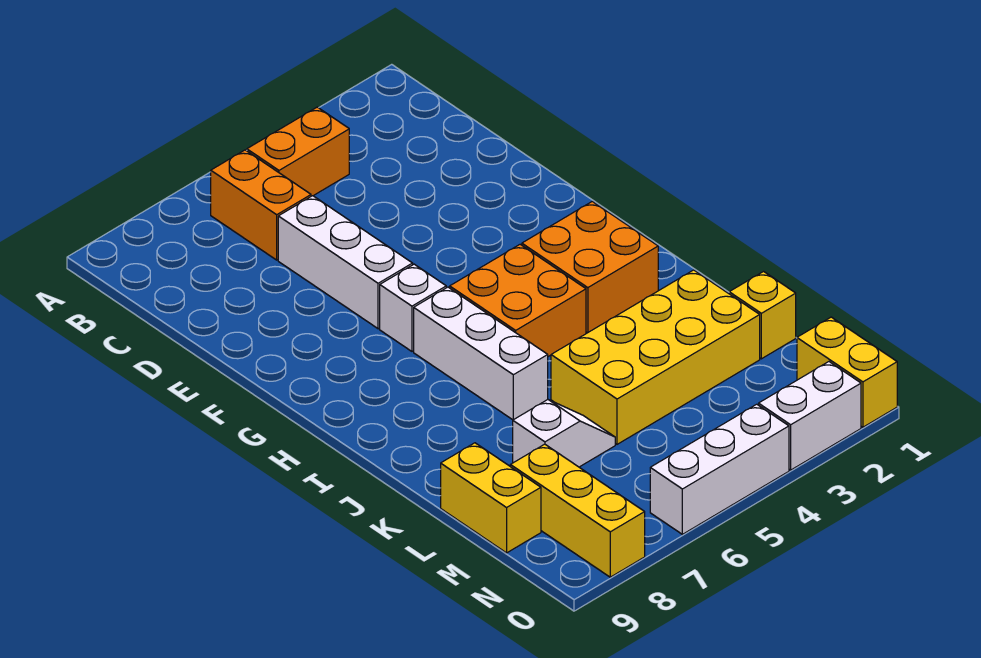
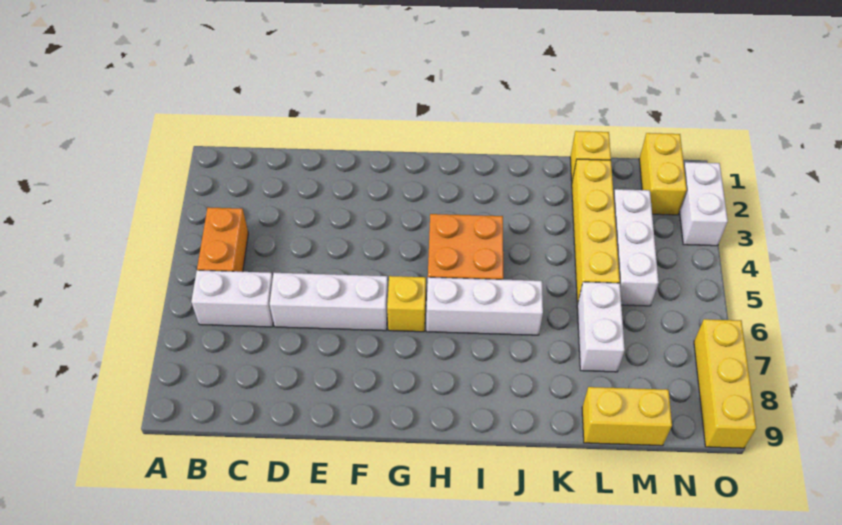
orange brick B6:C6 level 1 -> white brick B6:C6 level 1
white brick G6 level 1 -> yellow brick G6 level 1
orange brick H2:I3 level 1 -> none
yellow brick K2:L5 level 1 -> yellow brick L2:L5 level 1
white slope L6:L7 level 1 top 7 -> white brick L6:L7 level 1
yellow brick M8:O8 level 1 -> yellow brick O7:O9 level 1
yellow brick N1:O1 level 1 -> yellow brick N1:N2 level 1
white brick O4:O6 level 1 -> white brick M3:M5 level 1

